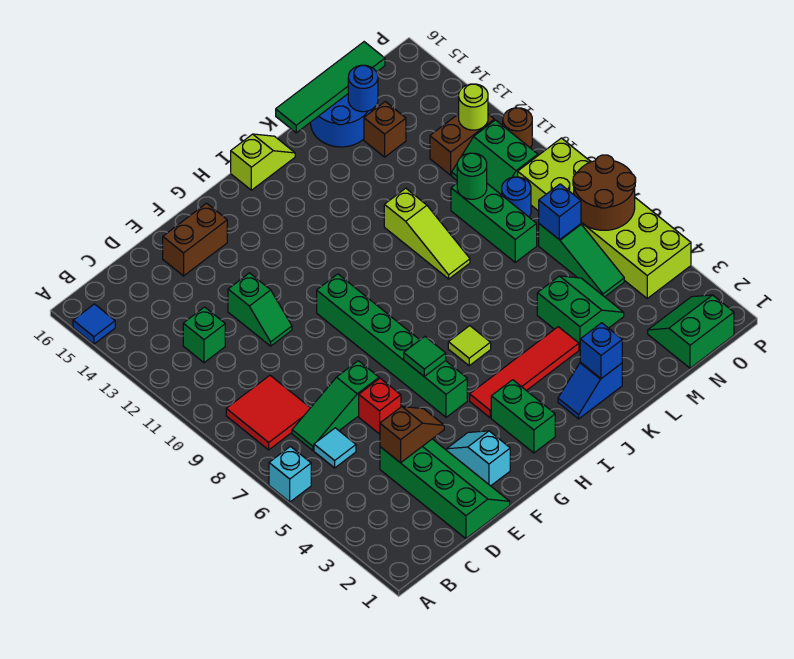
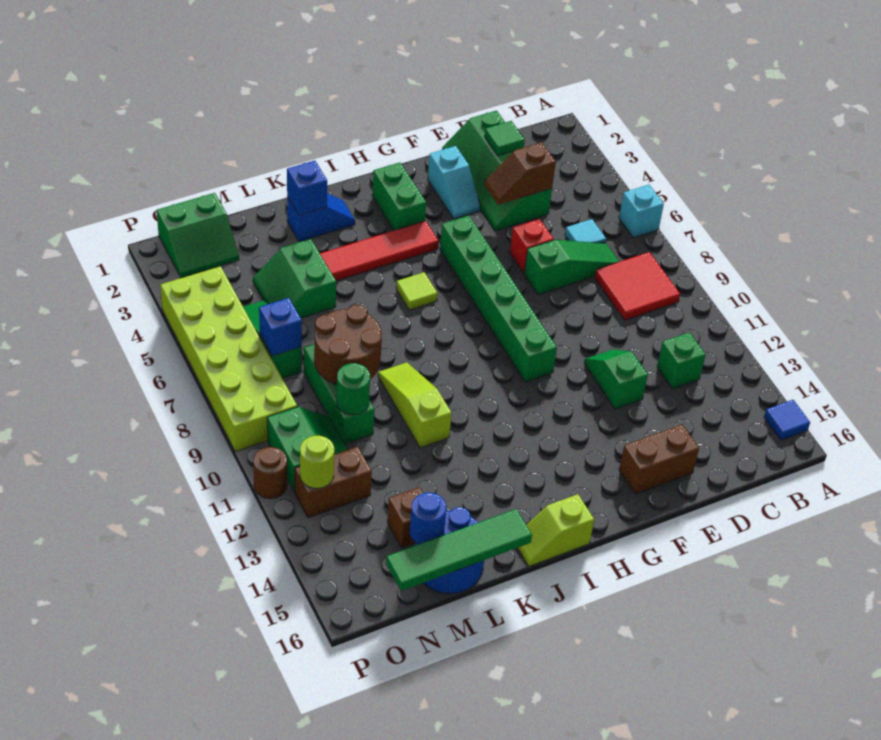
green tile G6 level 2 -> green tile D2 level 2
blue round brick N9 level 1 -> none
brown round brick O6:P7 level 2 -> brown round brick L8:M9 level 2

